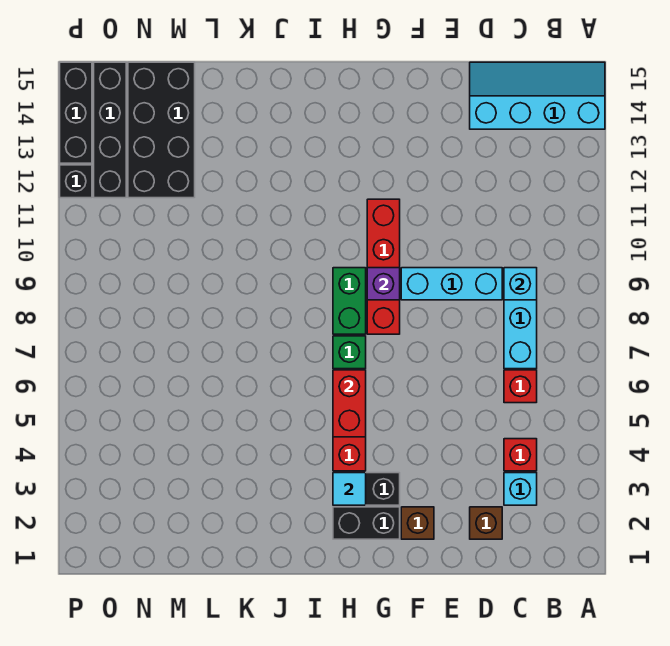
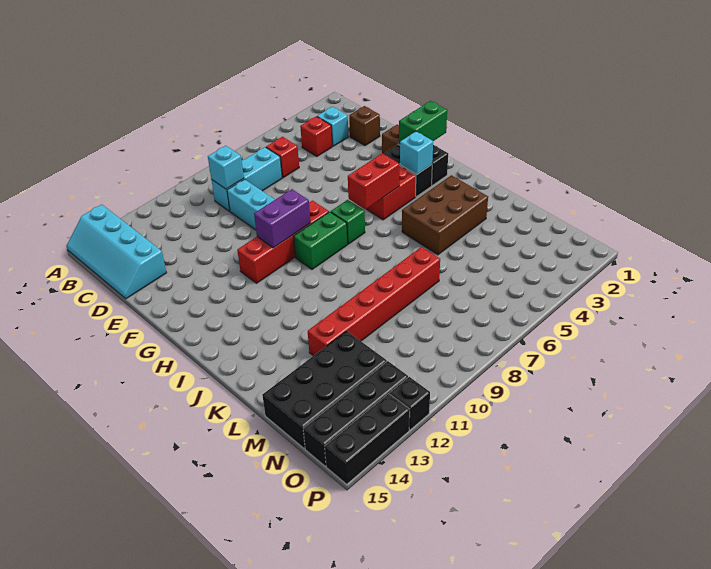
none -> green brick G1:G2 level 2
purple brick G9 level 2 -> purple brick G9:G10 level 2
cyan tile H3 level 2 -> cyan brick H3 level 2
none -> brown brick J3:K5 level 1
none -> red brick L7:L12 level 1

